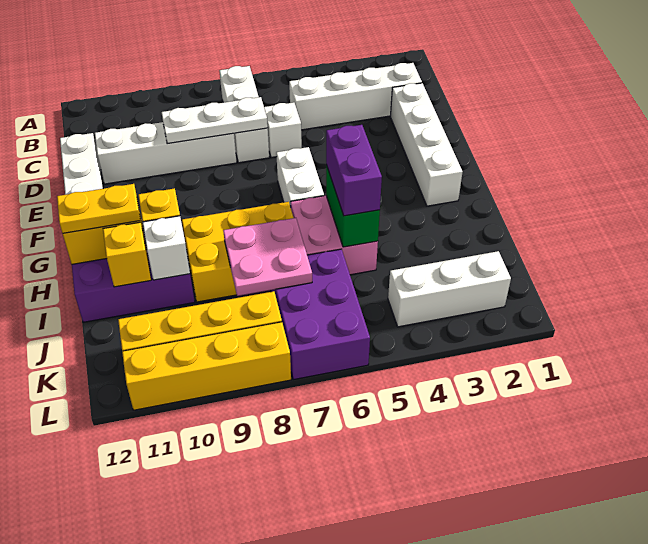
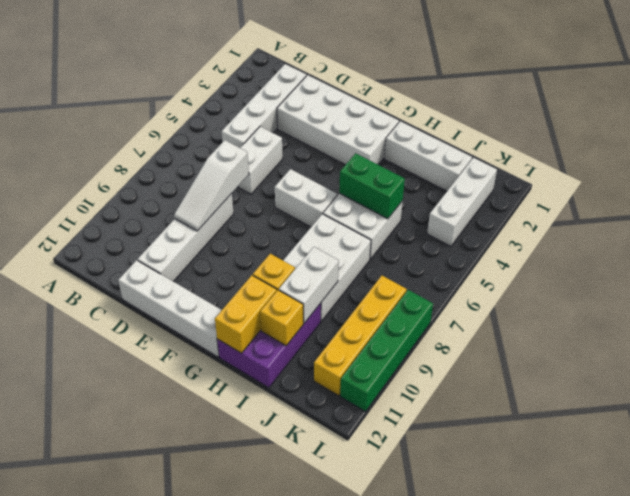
white brick B7:D7 level 1 -> white brick H2:J2 level 1
white brick D2:G2 level 1 -> white brick D2:G3 level 1
white brick D6 level 1 -> white brick D5:D6 level 1
white plate D7:D9 level 2 -> white slope D7:D9 level 2 top 7
pink brick H5:I6 level 1 -> white brick H5:I6 level 1
purple brick H5:I5 level 3 -> none
yellow brick H7:I9 level 1 -> white brick H7:I9 level 1
yellow plate H11:H12 level 3 -> none
pink plate I7:J8 level 2 -> none
white brick I10 level 2 -> white brick I9:I10 level 2
purple brick J6:L7 level 1 -> none
yellow brick L8:L11 level 1 -> green brick L8:L11 level 1

